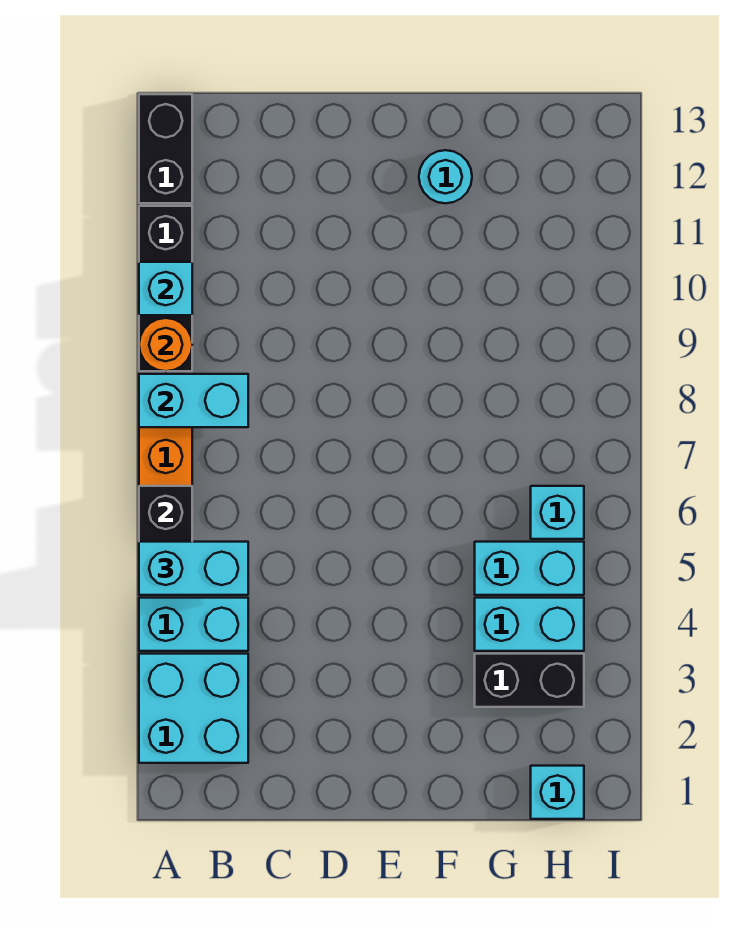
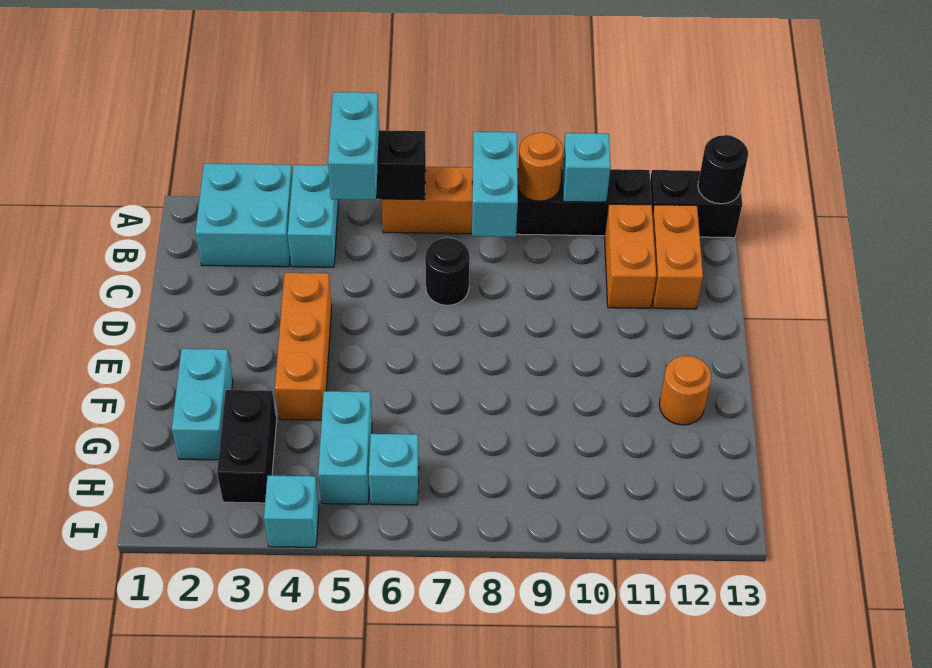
none -> black round brick A13 level 2
none -> orange brick B11:C11 level 1
none -> orange brick B12:C12 level 1
none -> black round brick C7 level 1
none -> orange brick D4:F4 level 1
cyan round brick F12 level 1 -> orange round brick F12 level 1
cyan brick G4:H4 level 1 -> cyan brick F2:G2 level 1
cyan brick H1 level 1 -> cyan brick I4 level 1

